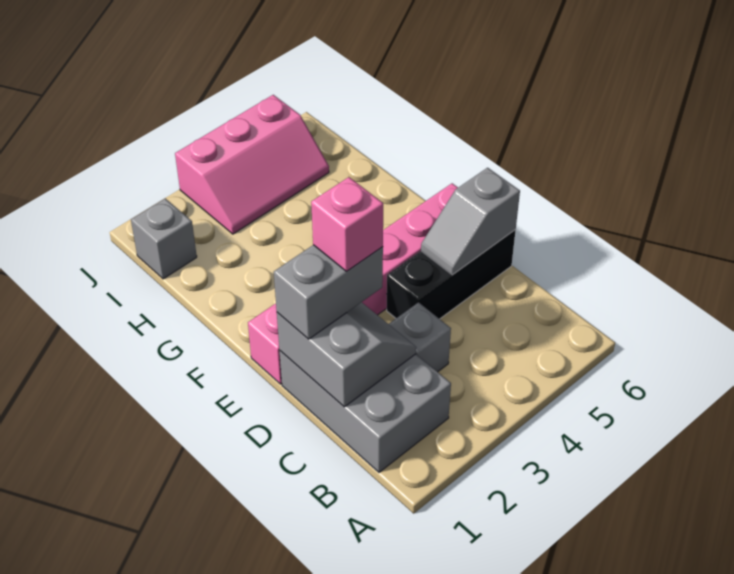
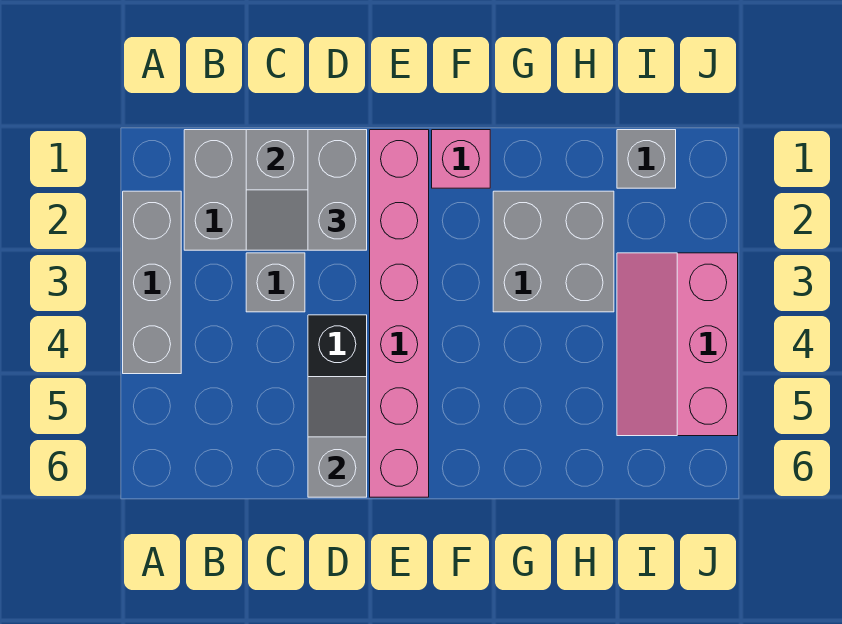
none -> grey brick A2:A4 level 1
pink brick D2 level 4 -> pink brick F1 level 1
none -> grey brick G2:H3 level 1

